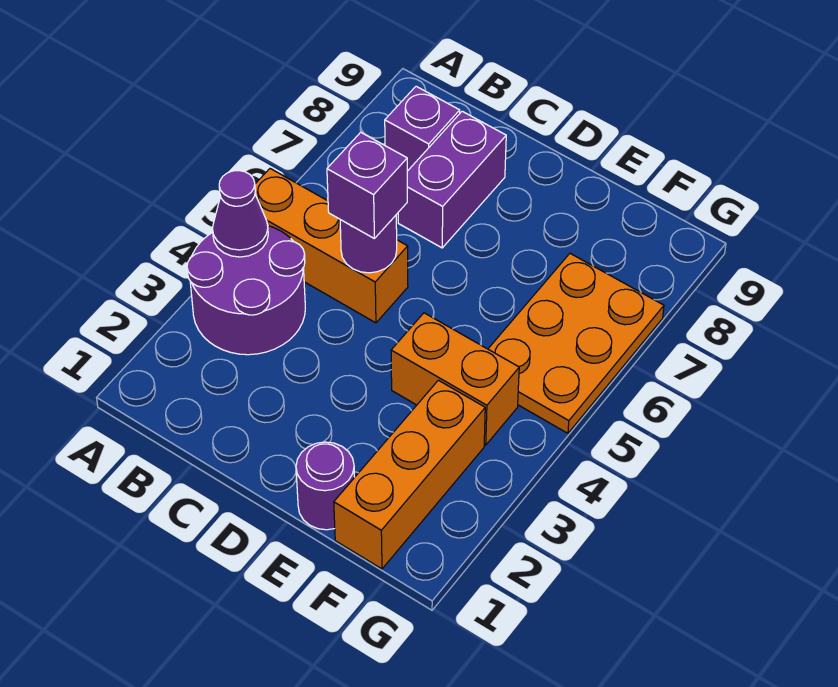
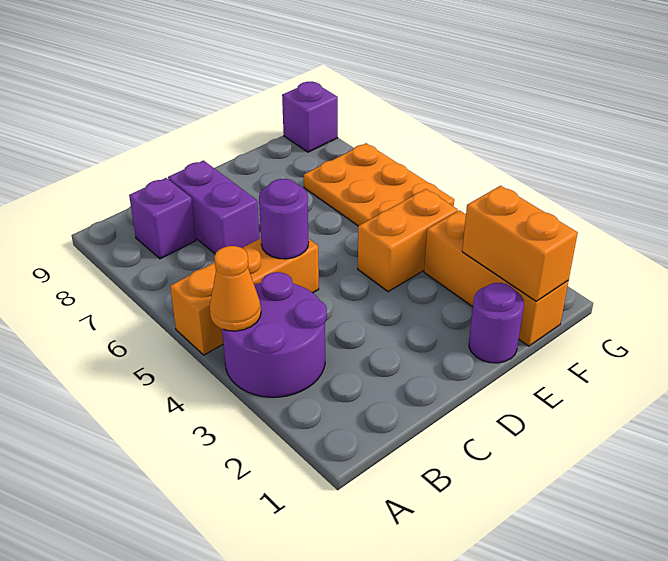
purple cone A4 level 2 -> orange cone A4 level 2
purple brick C5 level 3 -> purple brick G9 level 1
none -> orange brick F1:F2 level 2

